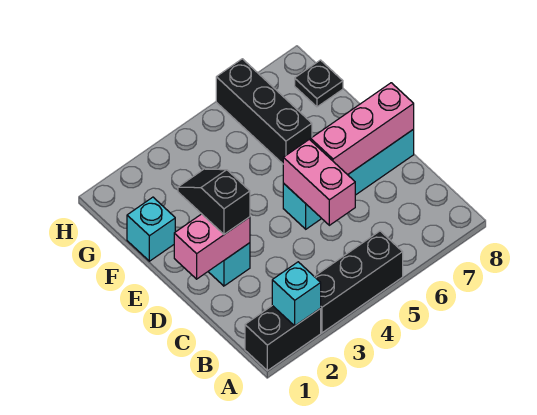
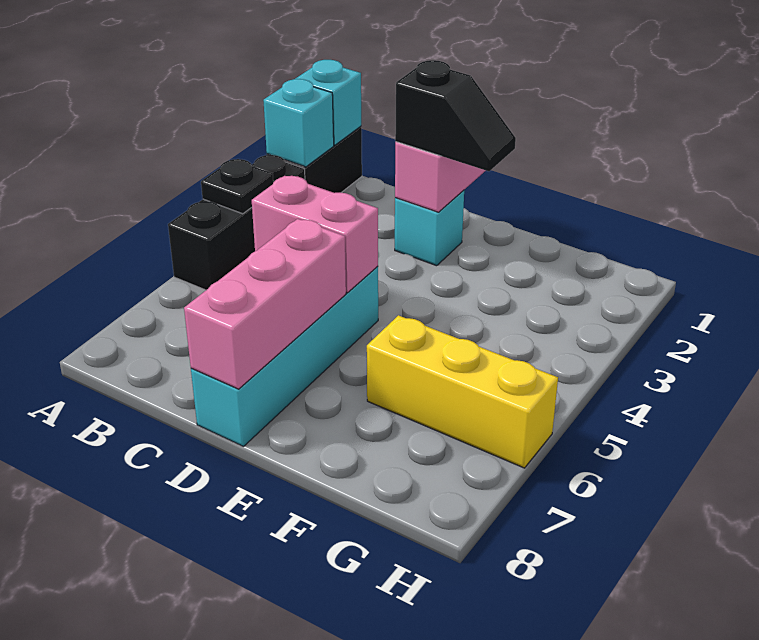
cyan brick F1 level 1 -> cyan brick A1 level 2
black brick F6:H6 level 1 -> yellow brick F6:H6 level 1
black plate G8 level 1 -> black plate A4 level 2

